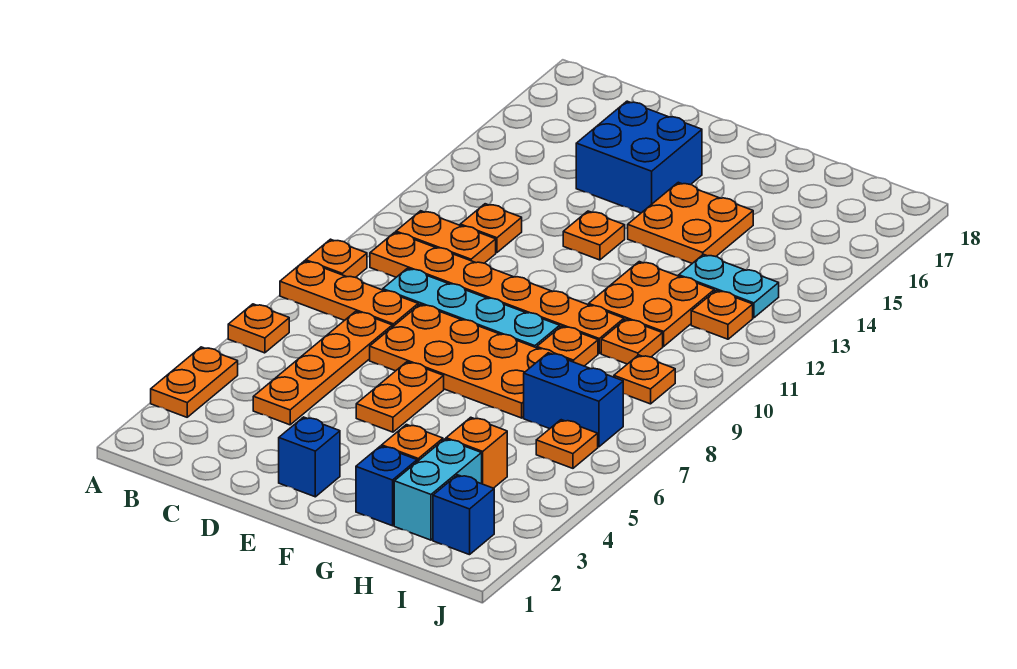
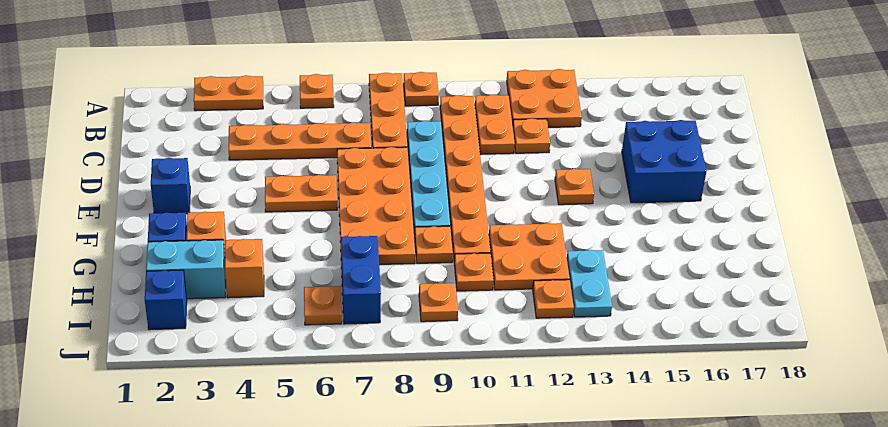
orange plate F14:G15 level 1 -> orange plate A12:B13 level 1

